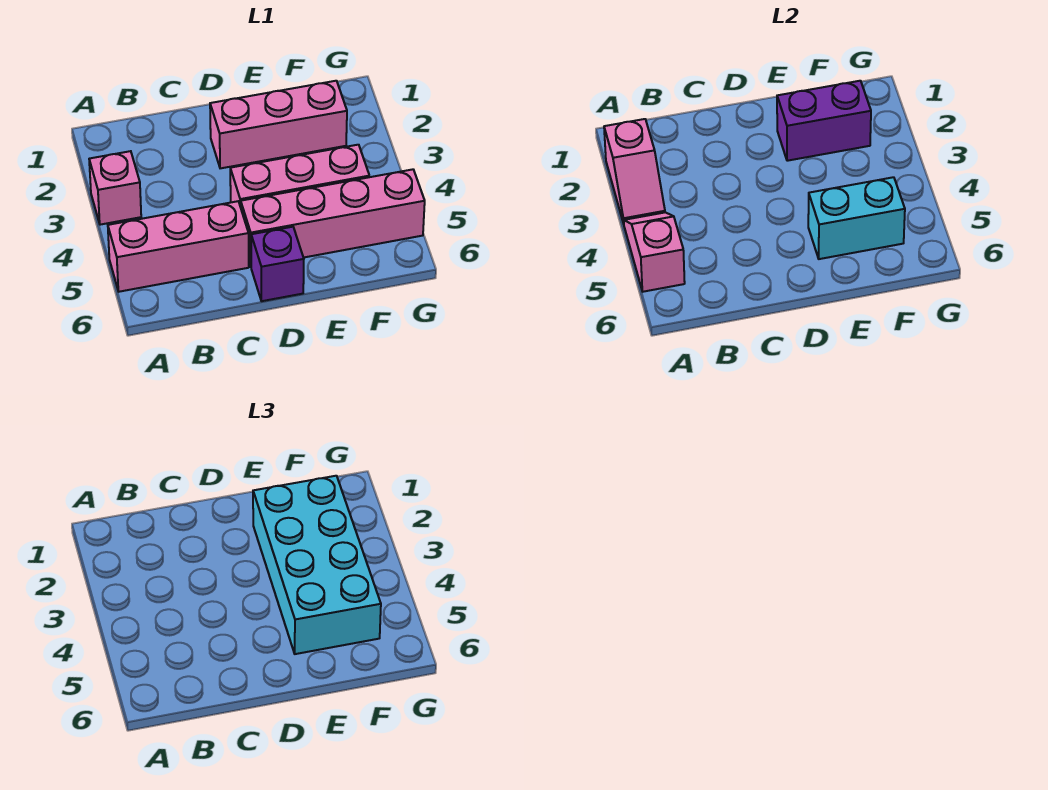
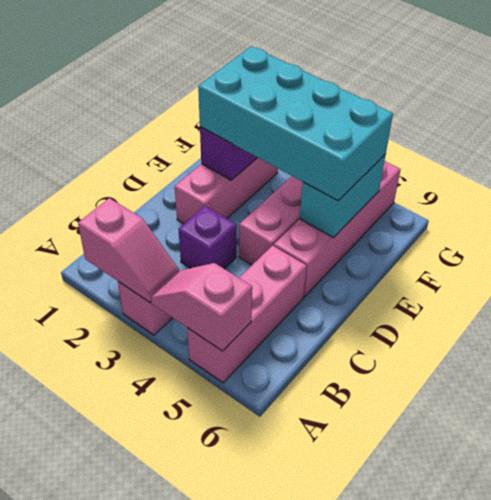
purple brick D6 level 1 -> purple brick C3 level 1

